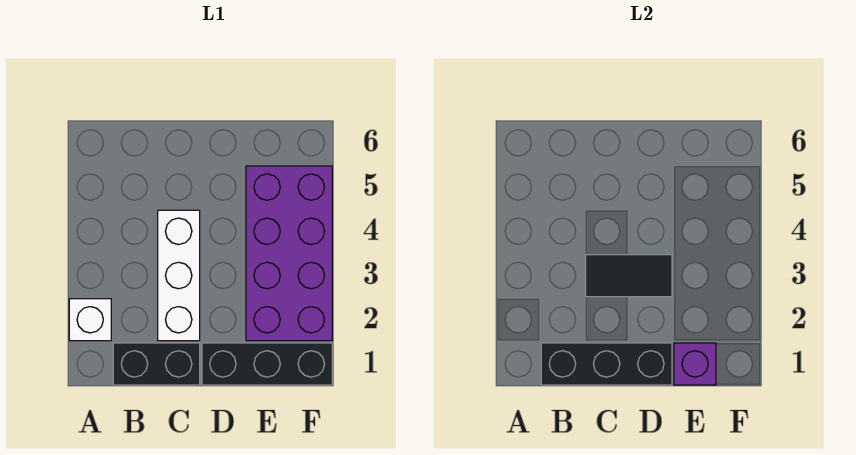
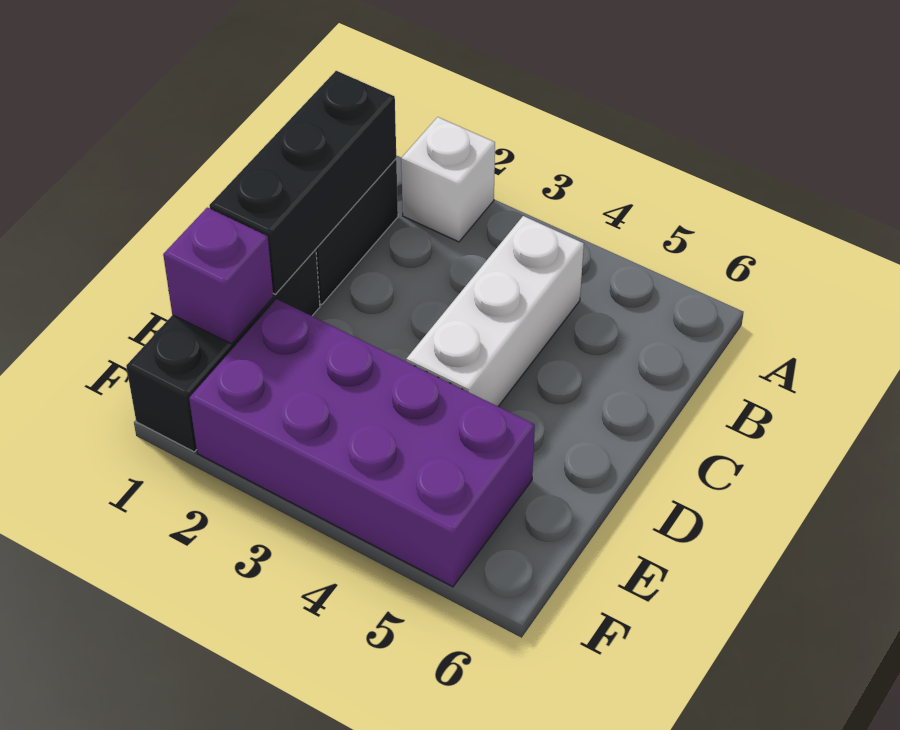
white brick C2:C4 level 1 -> white brick B4:D4 level 1
black tile C3:D3 level 2 -> none

